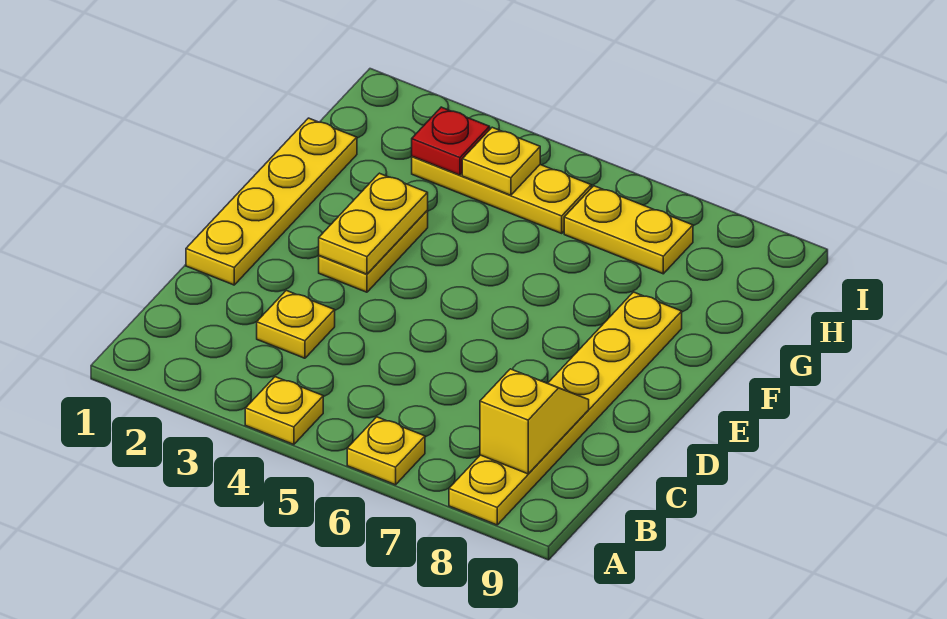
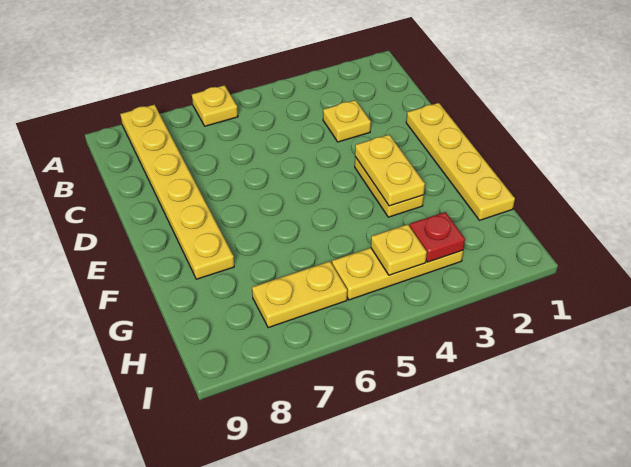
yellow plate A4 level 1 -> none
yellow slope B8:C8 level 2 top B -> none

